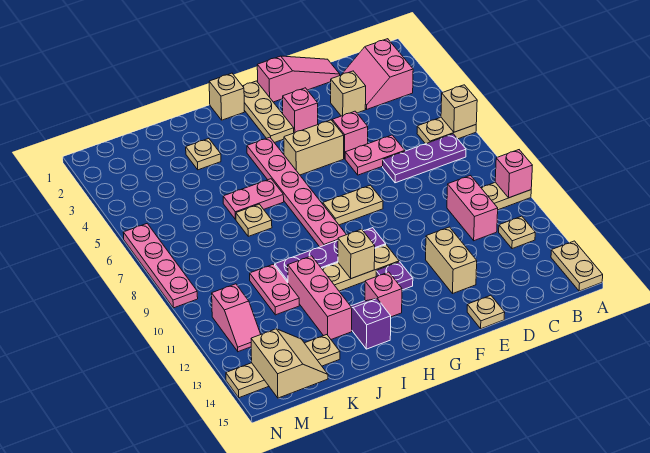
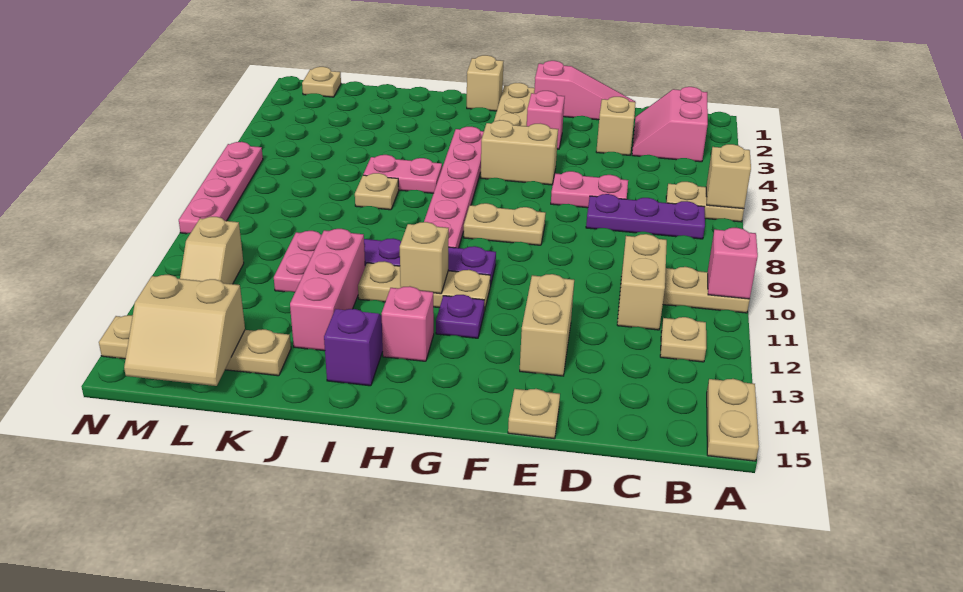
pink brick C10:C11 level 1 -> tan brick C10:C11 level 1
pink brick E5 level 1 -> none
tan plate J3 level 1 -> tan plate M1 level 1
tan slope L14:M15 level 2 top M -> tan slope L14:M15 level 2 top 14
pink slope M11:M12 level 1 top 11 -> tan slope M11:M12 level 1 top 11

